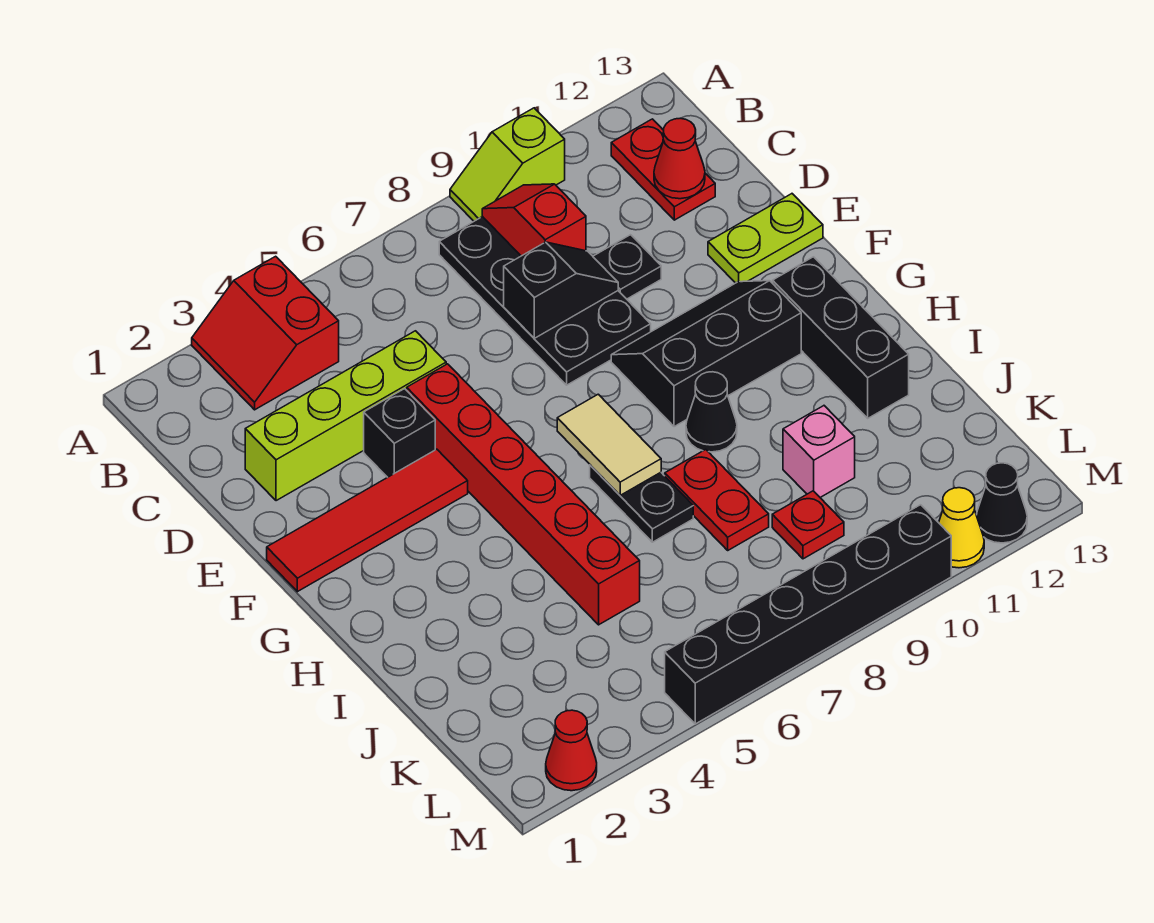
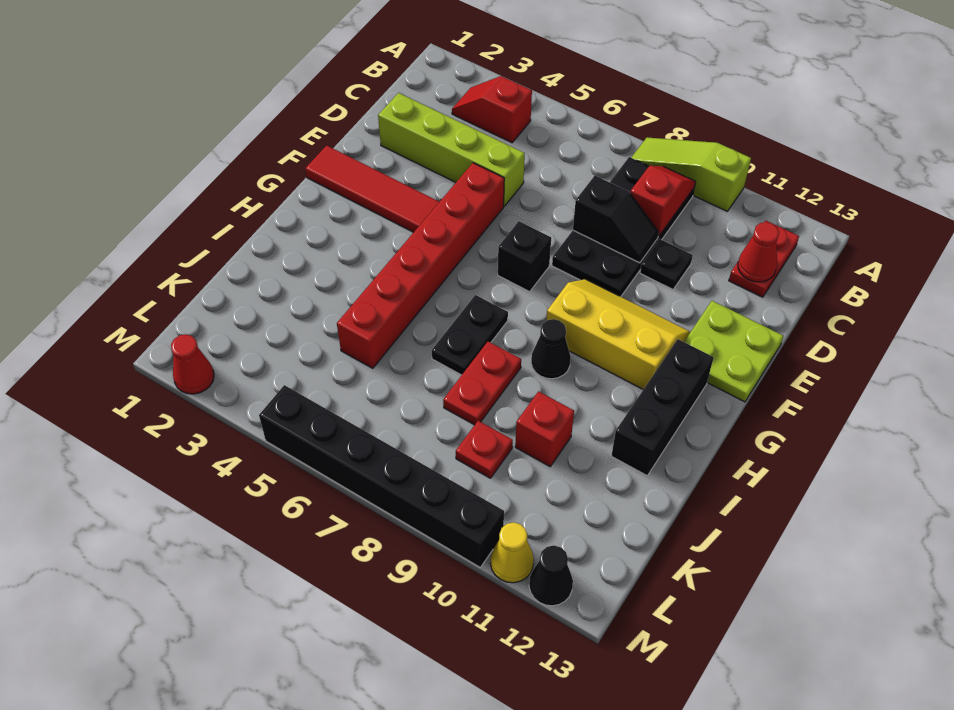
red slope A3:B4 level 1 top 4 -> red slope B3:B4 level 1 top 4
lime slope A9:A10 level 1 top 10 -> lime slope A8:A10 level 1 top 10
black brick E4 level 1 -> black brick F7 level 1
lime plate E12:E13 level 1 -> lime plate E12:F13 level 1
black slope F9:G11 level 1 top G -> yellow slope F9:G11 level 1 top G
tan tile G7:H7 level 2 -> none
pink brick J10 level 1 -> red brick J10 level 1

